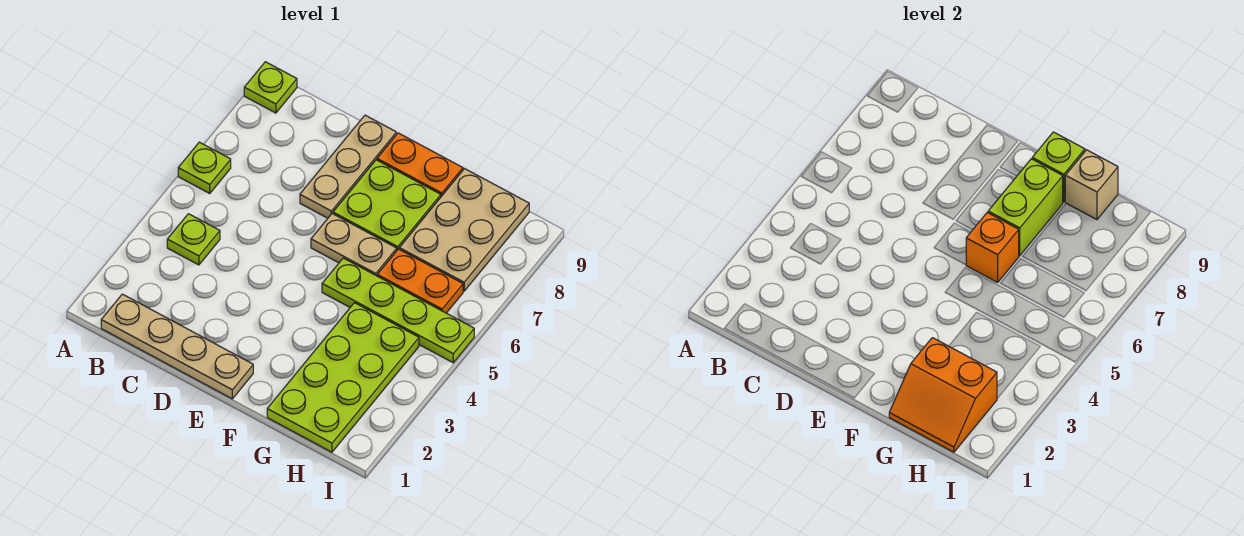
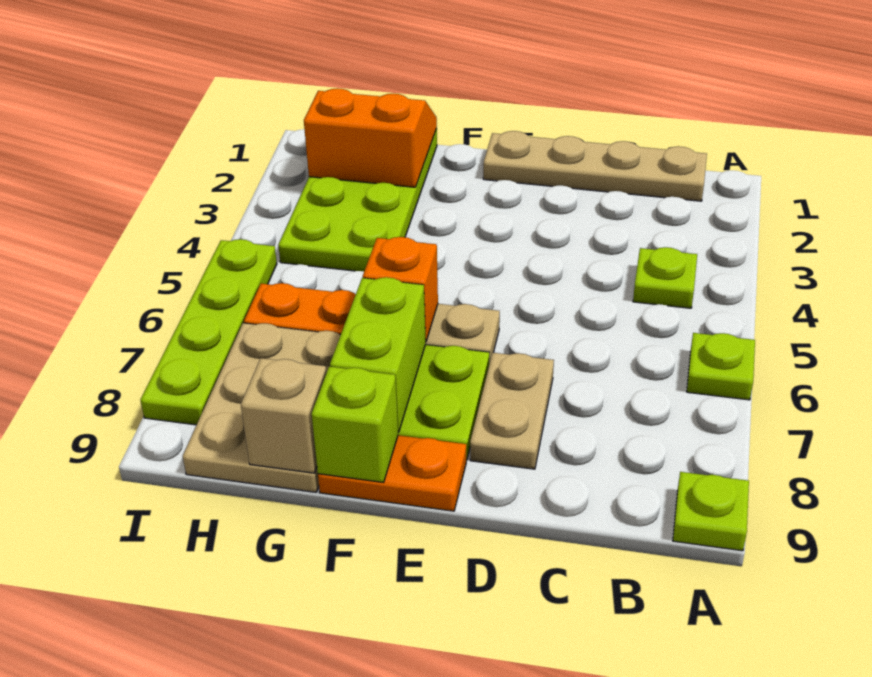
tan plate D7:D9 level 1 -> tan plate D7:D8 level 1
lime plate F5:I5 level 1 -> lime plate I5:I8 level 1

